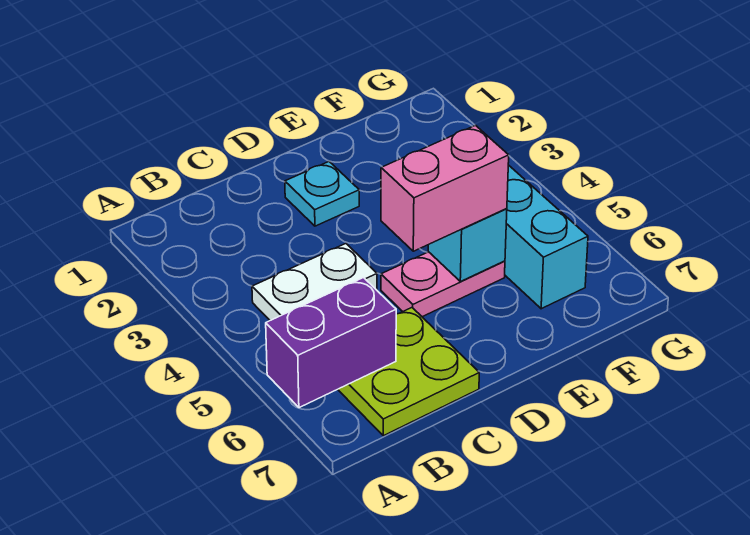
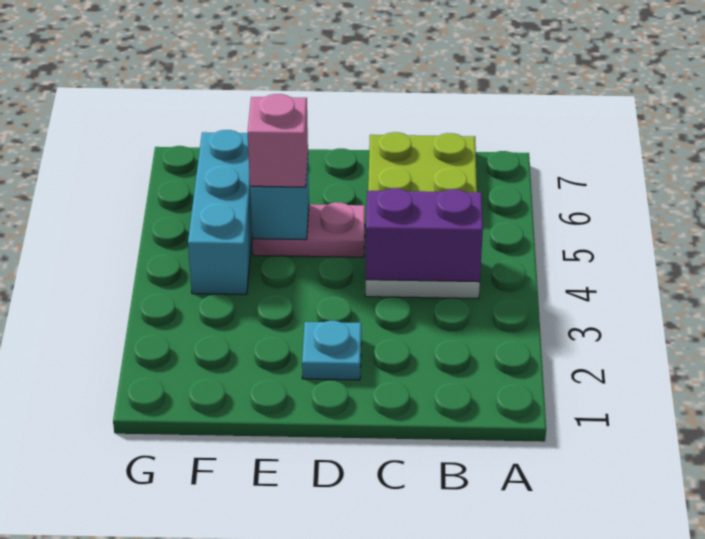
purple brick A6:B6 level 2 -> purple brick B4:C4 level 2
pink brick D5:E5 level 3 -> pink brick E5 level 3

